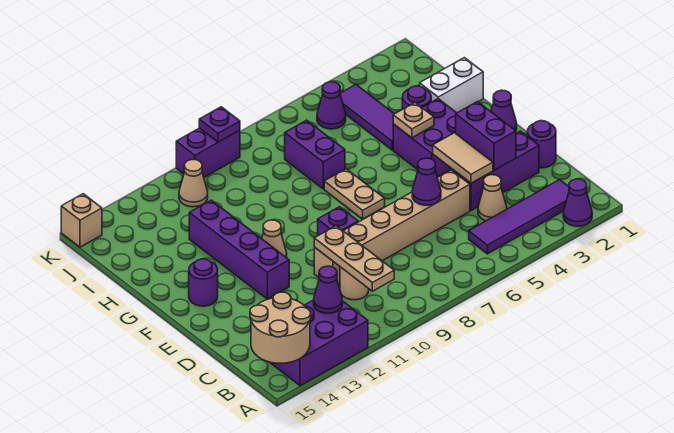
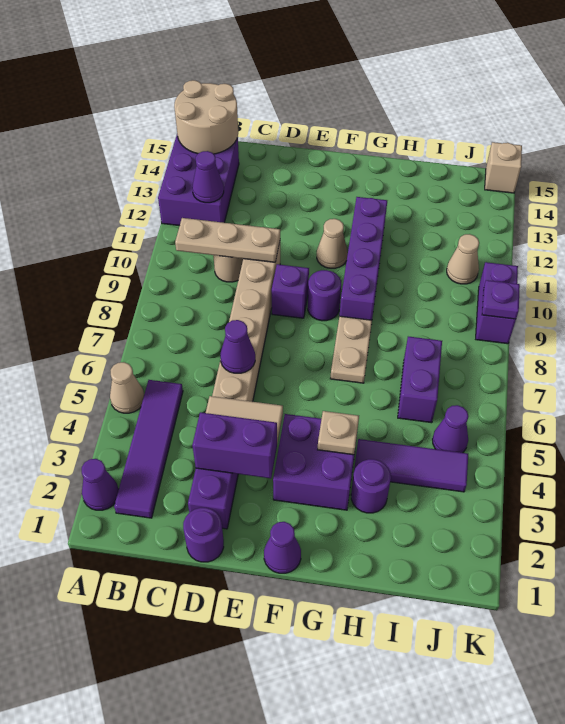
tan cone C4 level 1 -> tan cone A5 level 1
purple brick E12:H12 level 1 -> purple brick G9:G12 level 1
tan plate F7:G7 level 1 -> tan plate G7:G8 level 1
purple round brick F14 level 1 -> purple round brick F9 level 1
white brick H1:H2 level 1 -> none
purple brick H7:I7 level 1 -> purple brick I6:I7 level 1

